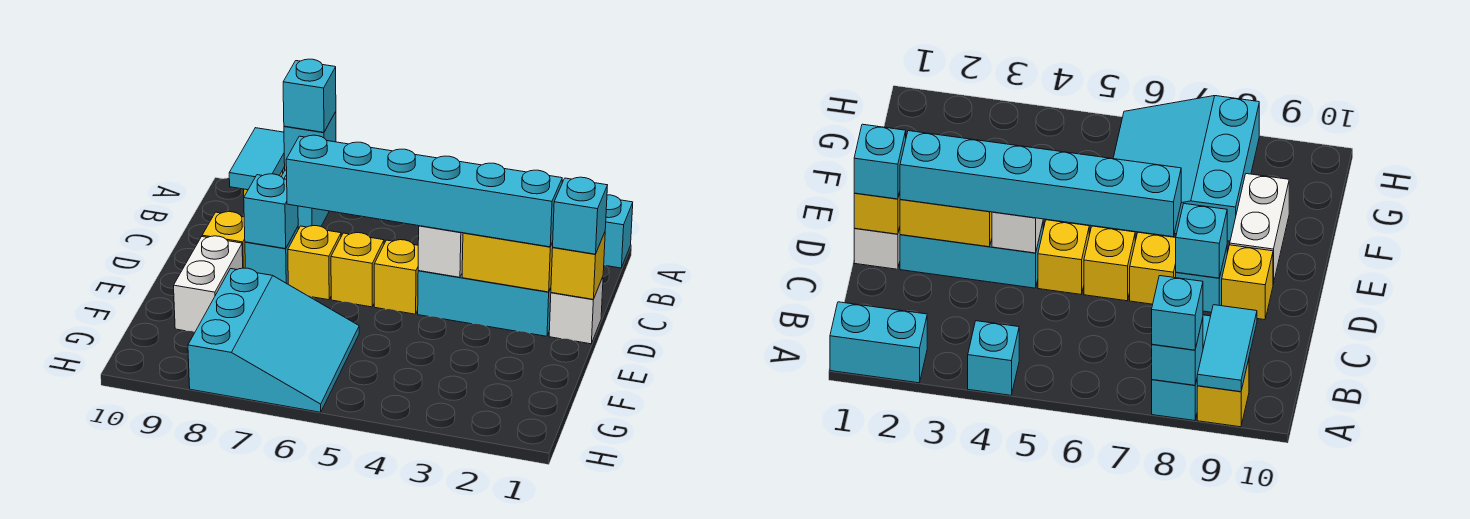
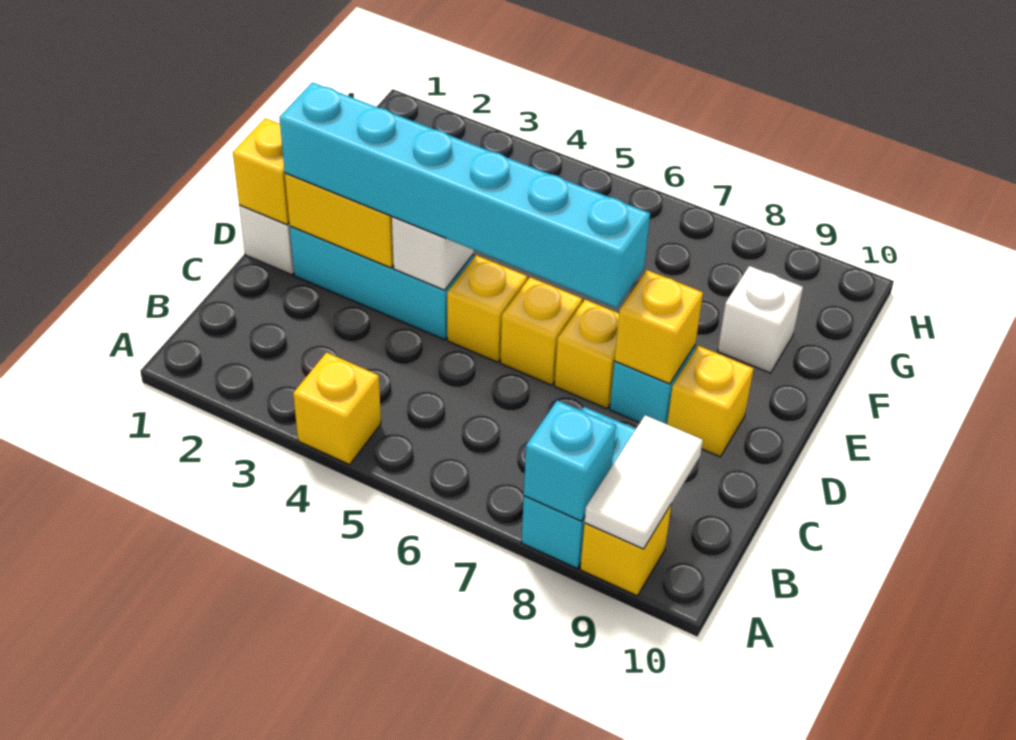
cyan brick A1:A2 level 1 -> none
cyan brick A4 level 1 -> yellow brick A4 level 1
cyan brick A8 level 3 -> none
cyan tile A9:B9 level 2 -> white tile A9:B9 level 2
cyan brick D1 level 3 -> none
cyan brick D8 level 2 -> yellow brick D8 level 2
white brick E9:F9 level 1 -> white brick F9 level 1
cyan slope F6:H8 level 1 top 8 -> none

